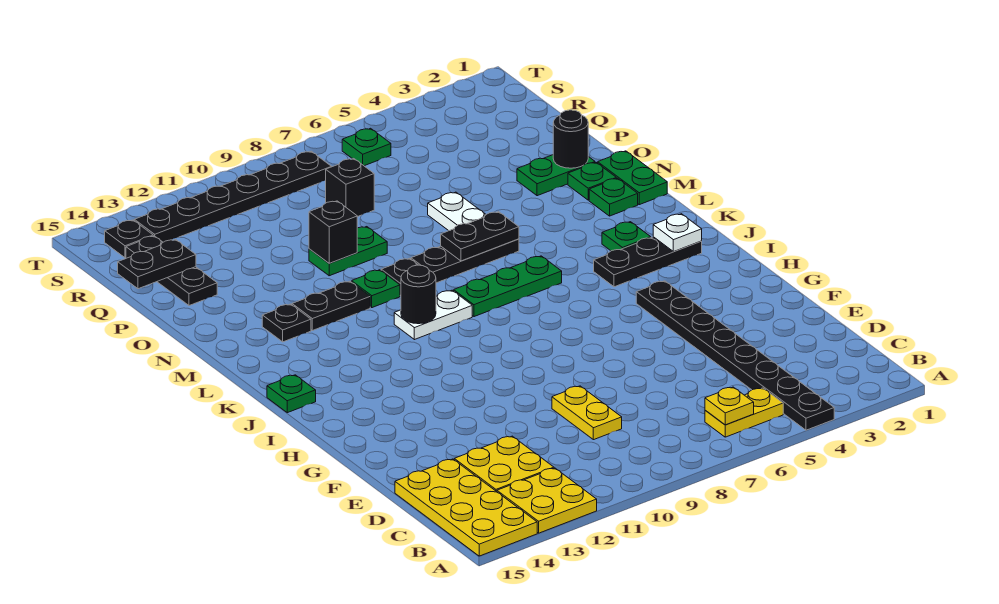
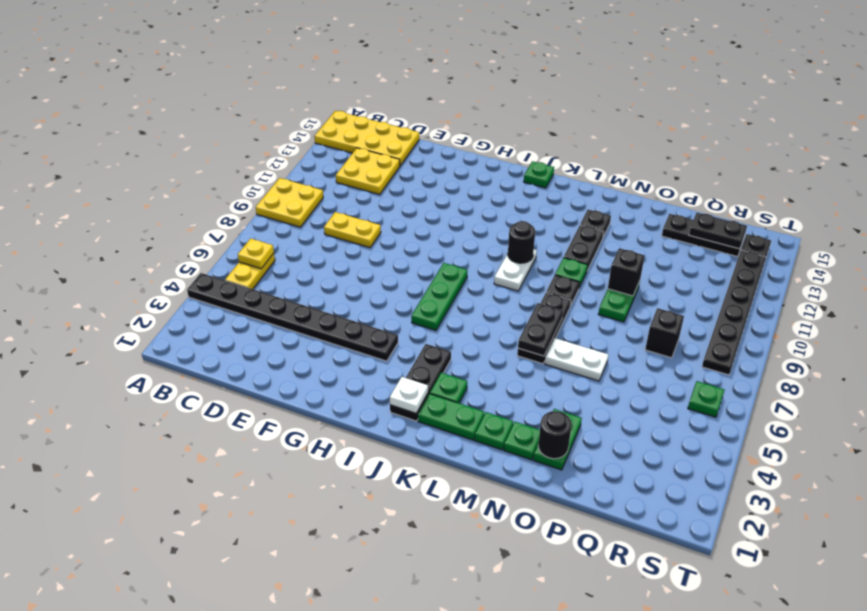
yellow plate A12:B13 level 1 -> yellow plate A9:B10 level 1
green plate K6:K8 level 1 -> green plate I6:I8 level 1
green plate M1:N1 level 1 -> green plate K2:L2 level 1
black plate Q14:Q15 level 2 -> black plate Q14:R14 level 2

